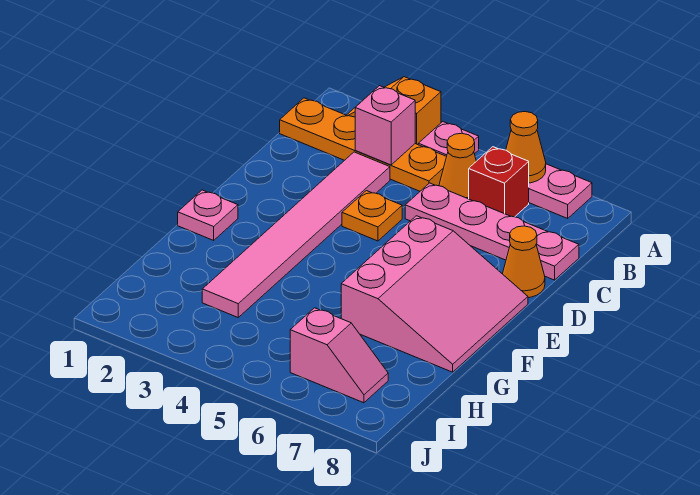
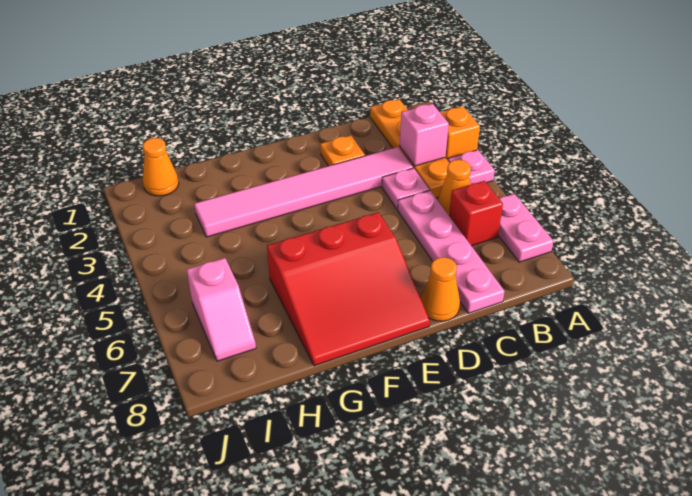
orange cone A6 level 2 -> orange cone I1 level 1
orange plate D4 level 1 -> orange plate D2 level 1
pink slope E6:G8 level 1 top 6 -> red slope E6:G8 level 1 top 6
pink plate F1 level 1 -> pink plate C4 level 1

